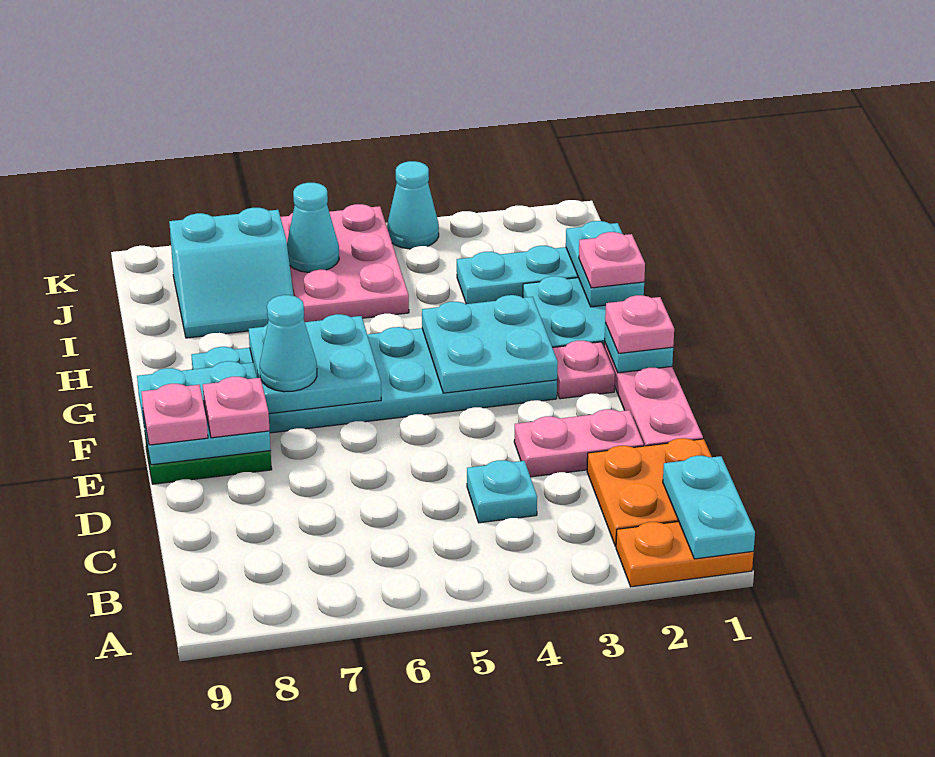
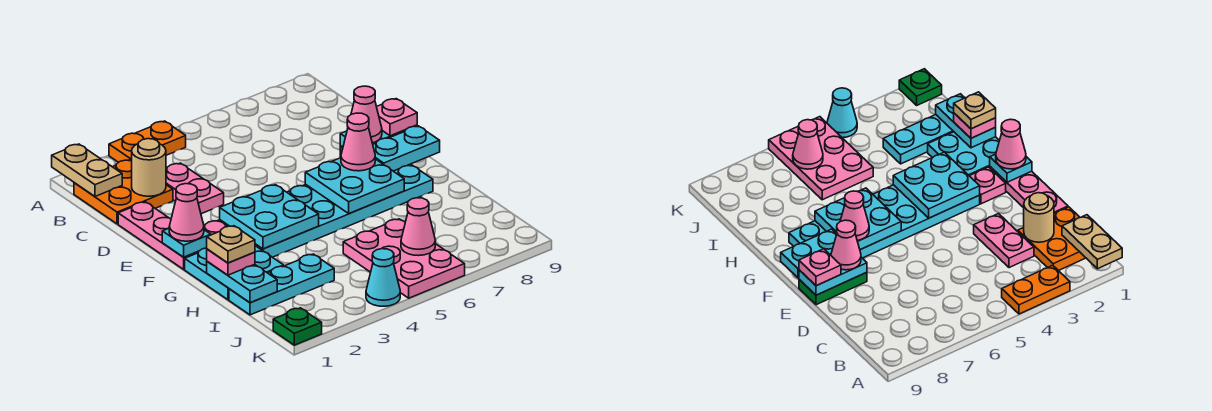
orange plate A1:A2 level 1 -> orange plate A3:A4 level 1
cyan plate A1:B1 level 2 -> tan plate A1:B1 level 2
none -> tan round brick C2 level 2
cyan plate C4 level 1 -> none
pink plate D2:D3 level 1 -> pink plate C3:D3 level 1
pink plate E8 level 3 -> pink cone E8 level 3
pink plate F1 level 3 -> pink cone F1 level 3
cyan cone F7 level 3 -> pink cone F7 level 3
none -> tan plate H1 level 4
cyan slope I7:J8 level 1 top J -> none
cyan cone J6 level 2 -> pink cone J6 level 2
none -> green plate K1 level 1

